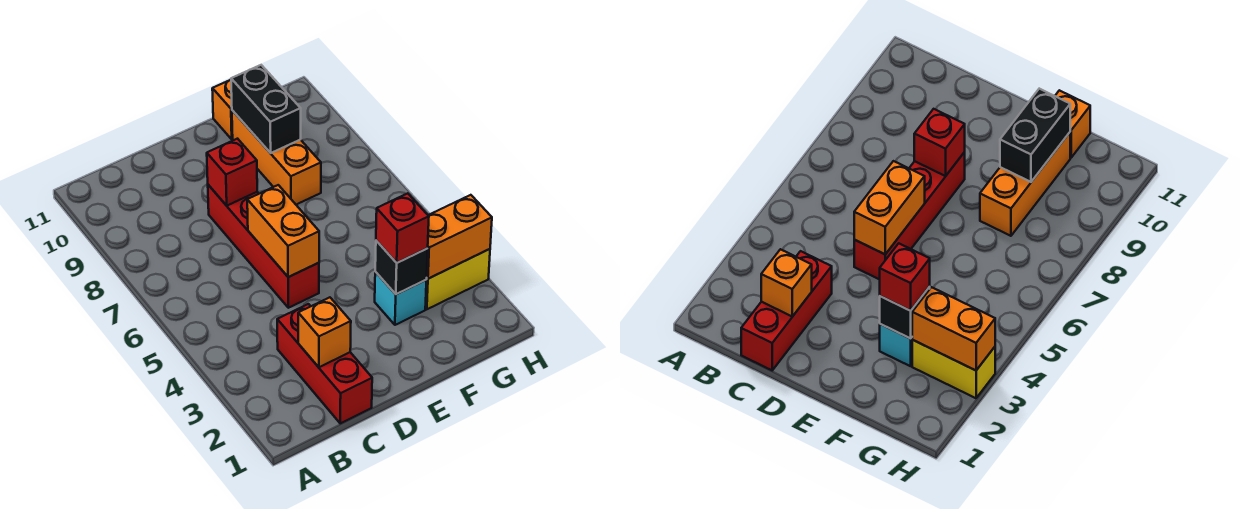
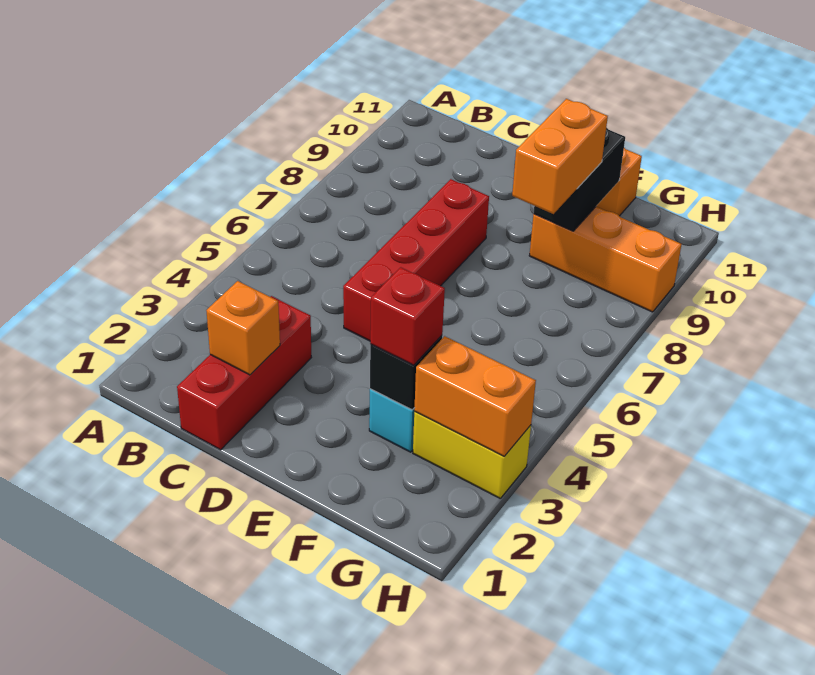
orange brick D5:D6 level 2 -> orange brick F8:F9 level 3
red brick D8 level 2 -> none
orange brick F8:F10 level 1 -> orange brick F9:H9 level 1

